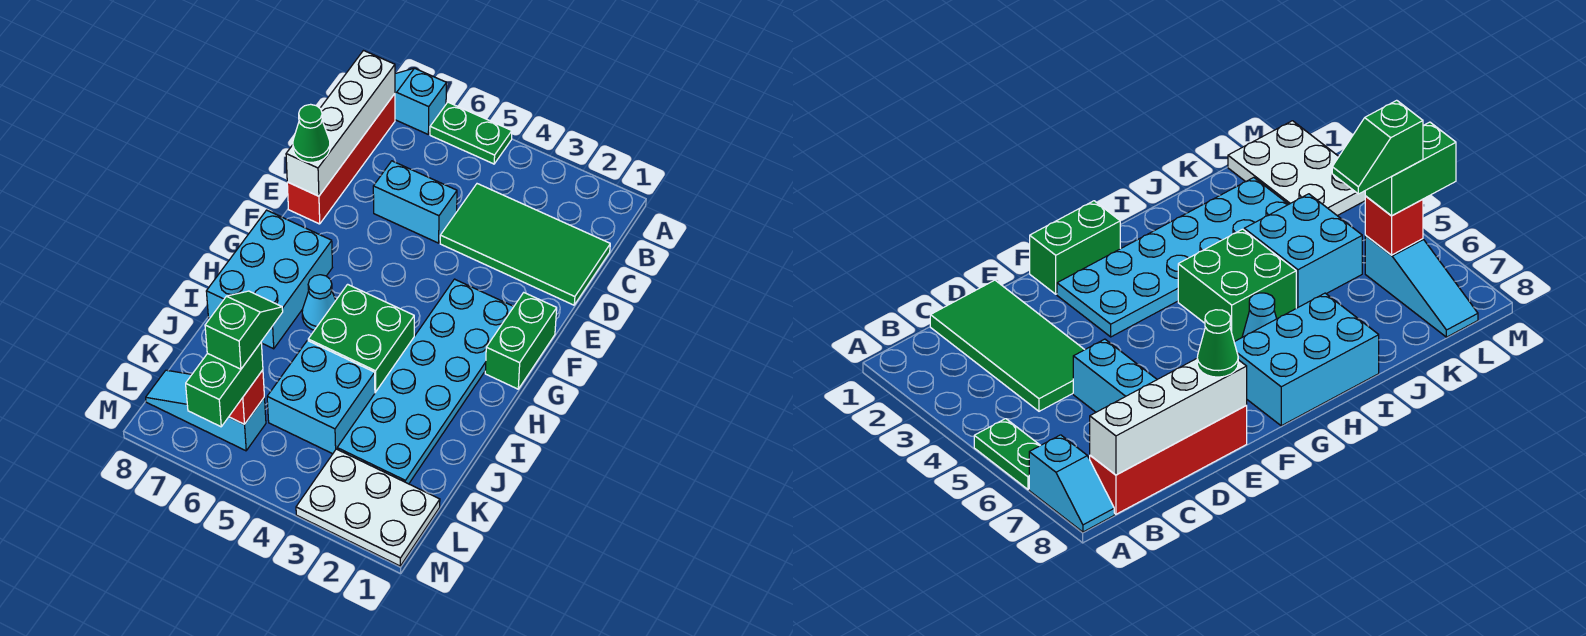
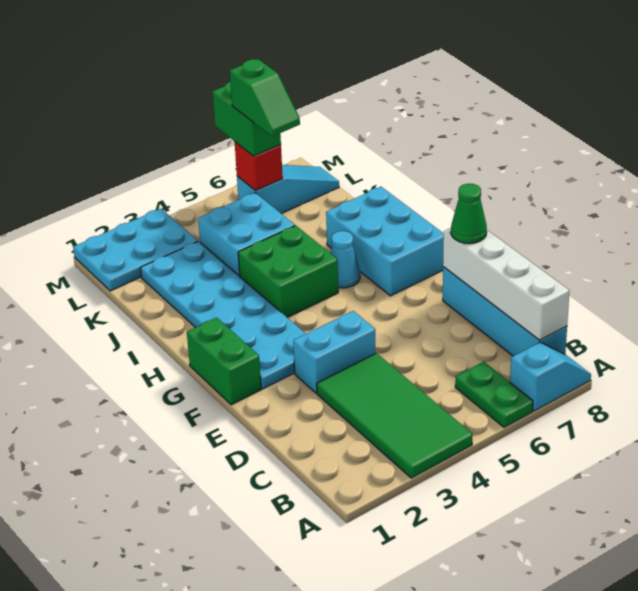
green plate A5:A6 level 1 -> green plate A6:B6 level 1
red brick B8:E8 level 1 -> cyan brick B8:E8 level 1
green tile C1:D4 level 1 -> green tile A3:D4 level 1
cyan brick D5:D6 level 1 -> cyan brick E3:E4 level 1
white plate L1:M3 level 1 -> cyan plate L1:M3 level 1

